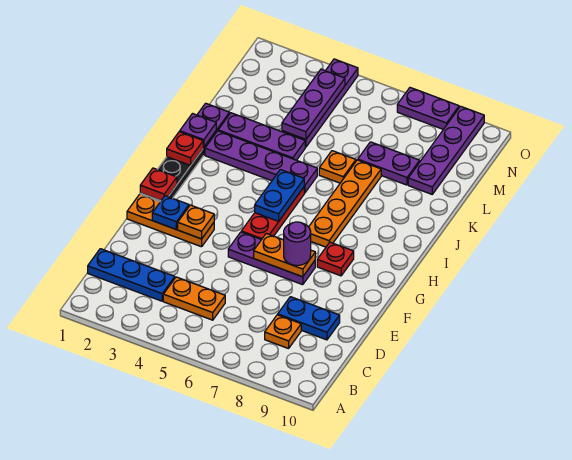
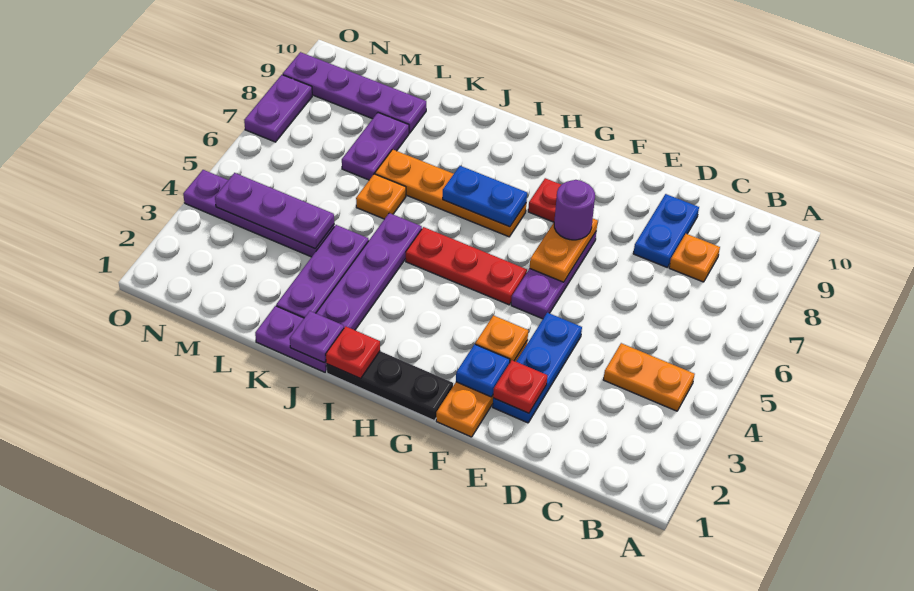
blue plate C1:C3 level 1 -> blue plate E2:E4 level 1
orange plate C4:C5 level 1 -> orange plate B4:C4 level 1
red plate G1 level 2 -> red plate E2 level 2
blue plate H5:I5 level 2 -> blue plate H7:I7 level 2

